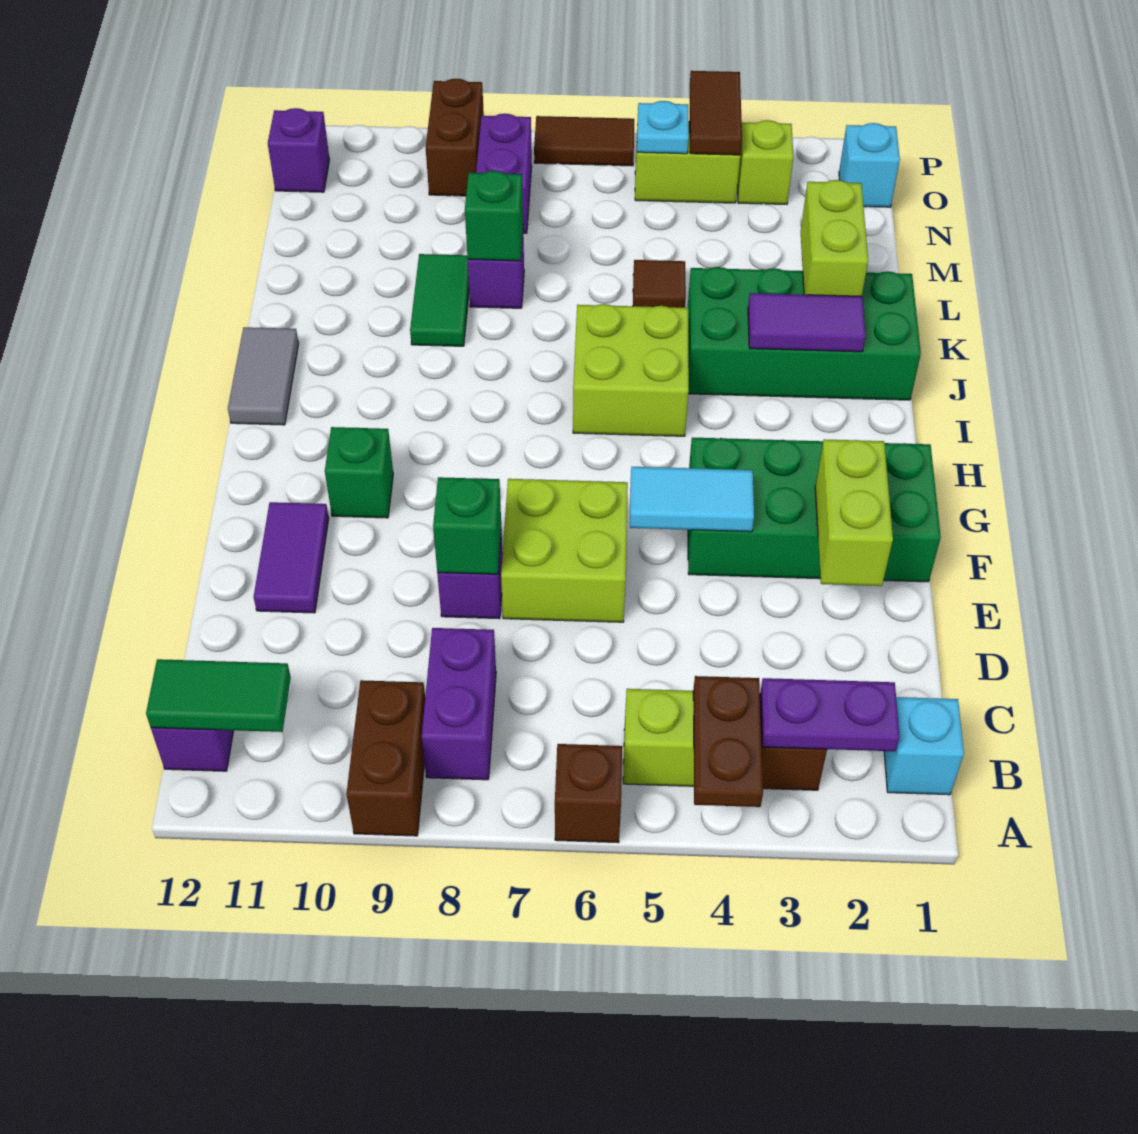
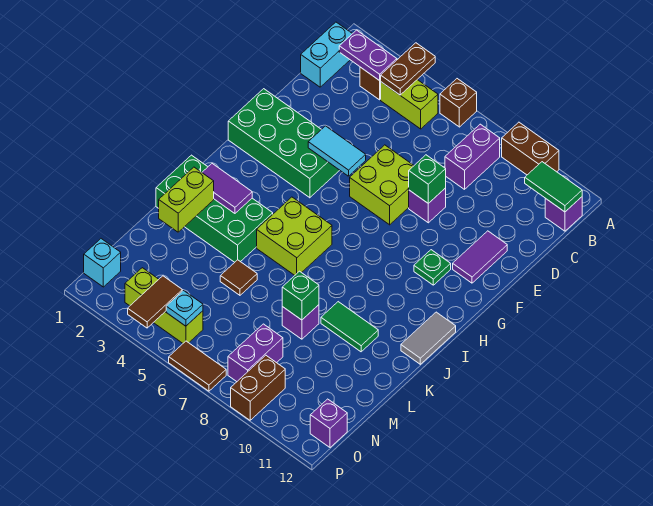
brown brick A9:B9 level 1 -> brown brick A9:A10 level 1
cyan brick B1 level 1 -> cyan brick B1:C1 level 1
lime brick E2:F2 level 2 -> none
green brick G10 level 1 -> green plate G10 level 1
green tile K9:L9 level 1 -> green tile K9:K10 level 1

